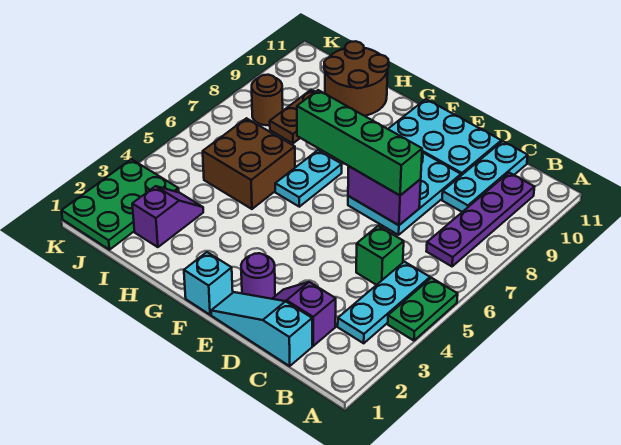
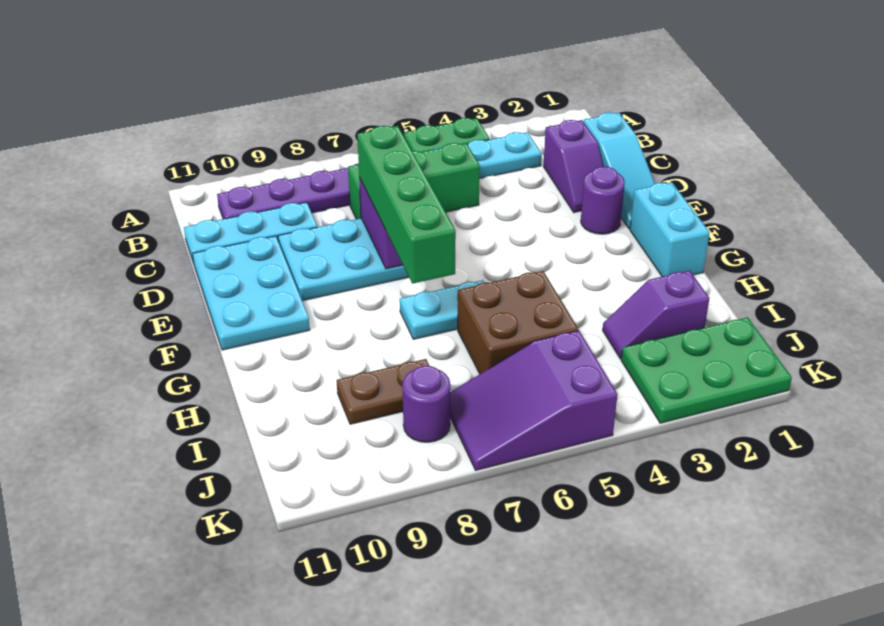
green brick C5 level 1 -> green brick C5:C7 level 1
cyan brick F1 level 1 -> cyan brick F1:G1 level 1
brown round brick H10:I11 level 1 -> none
none -> purple slope J5:K7 level 1 top 5
brown round brick J8 level 1 -> purple round brick J8 level 1

